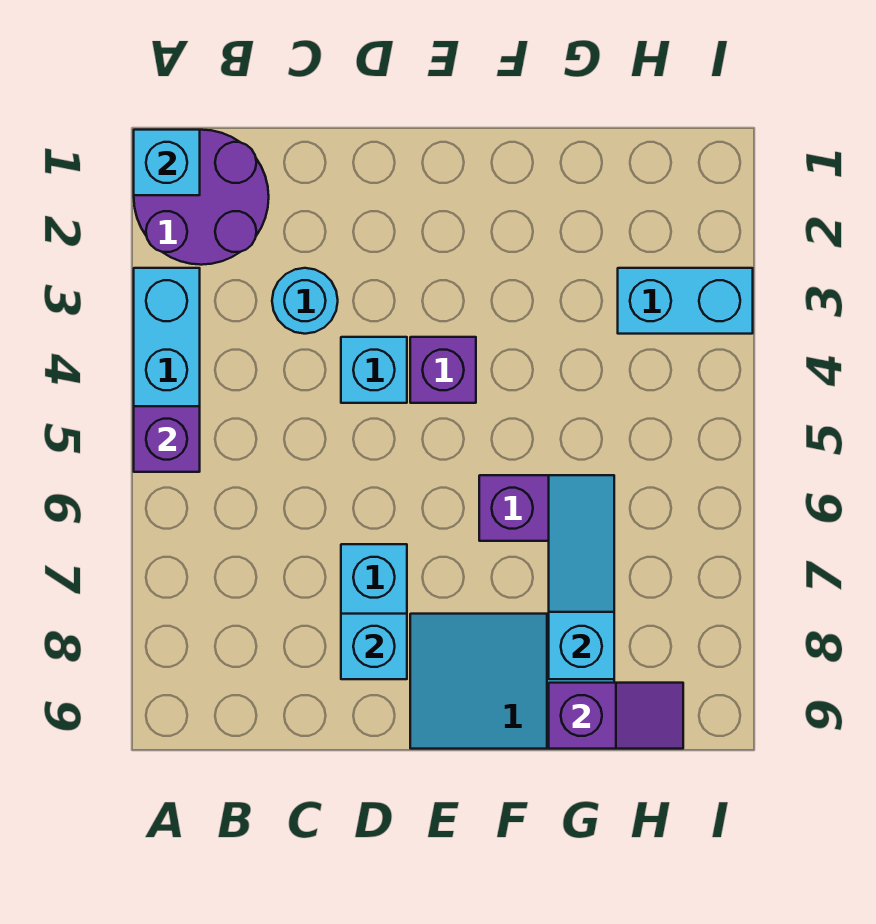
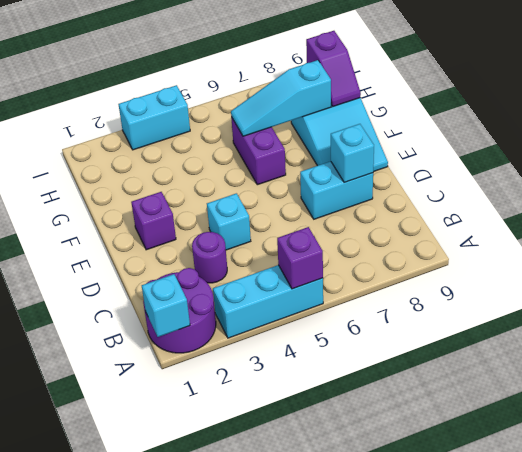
cyan round brick C3 level 1 -> purple round brick C3 level 1
purple brick E4 level 1 -> purple brick E2 level 1
purple slope G9:H9 level 2 top G -> purple slope G9:H9 level 2 top H
cyan brick H3:I3 level 1 -> cyan brick I3:I4 level 1

